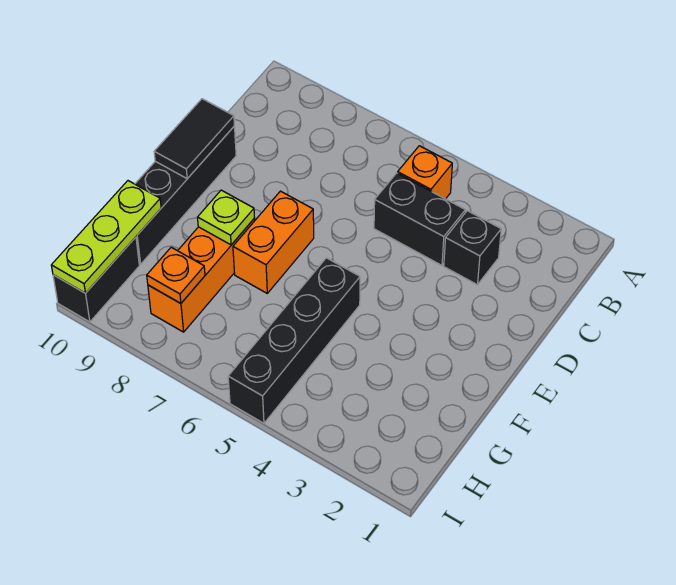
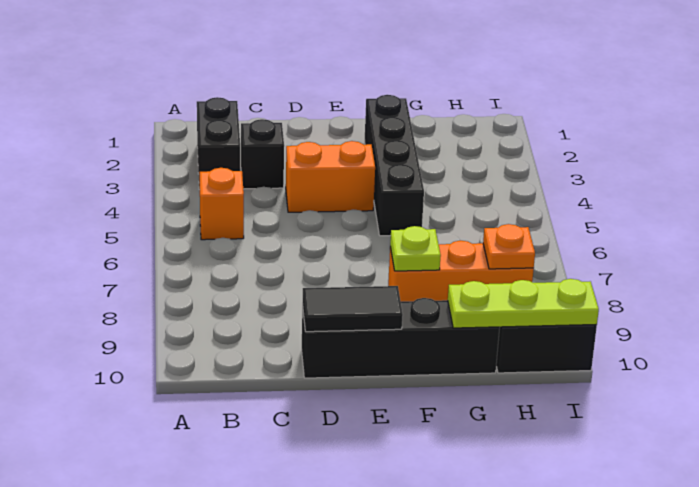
black brick C4:C5 level 1 -> black brick B2:B3 level 1
orange brick E7:F7 level 1 -> orange brick D4:E4 level 1
black brick F5:I5 level 1 -> black brick F2:F5 level 1

